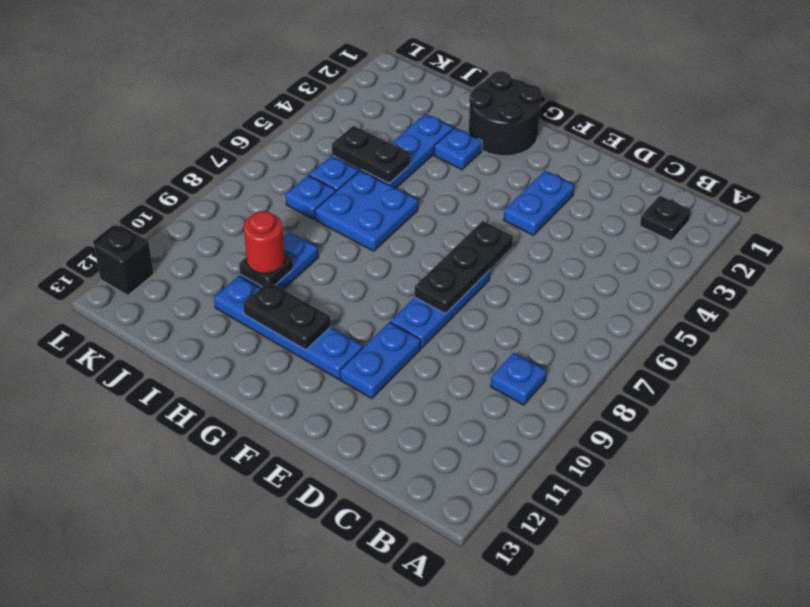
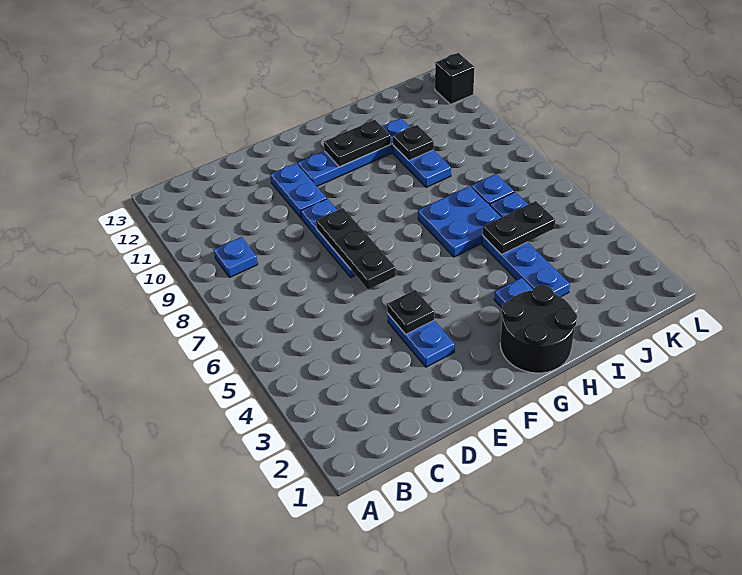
black plate B2 level 1 -> black plate E4 level 2
red round brick I10 level 3 -> none

